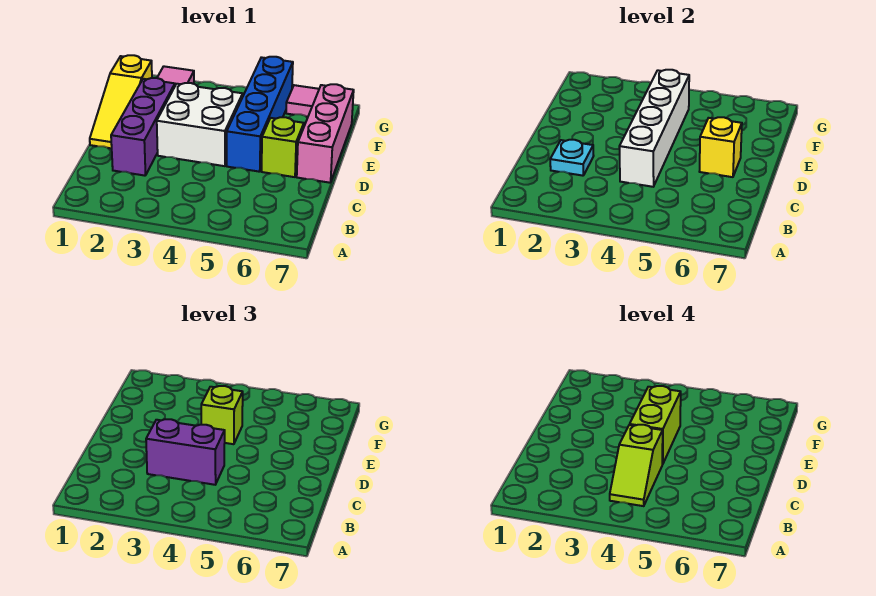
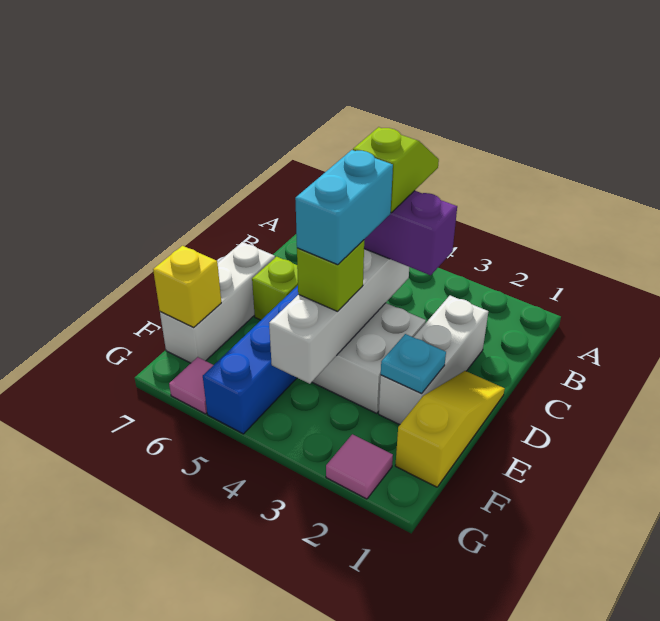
purple brick C2:E2 level 1 -> white brick C2:E2 level 1
cyan plate C2 level 2 -> cyan plate E2 level 2
lime brick D4:E4 level 4 -> cyan brick D4:E4 level 4
yellow brick D6 level 2 -> yellow brick F7 level 2
pink brick D7:F7 level 1 -> white brick D7:F7 level 1

